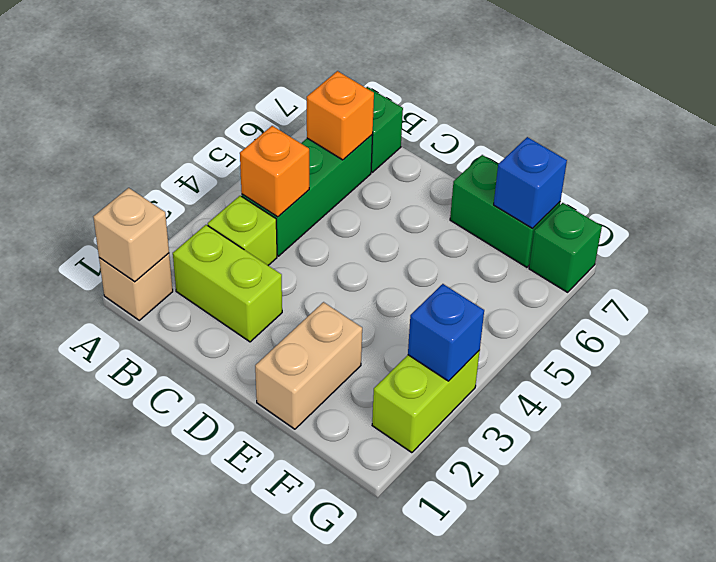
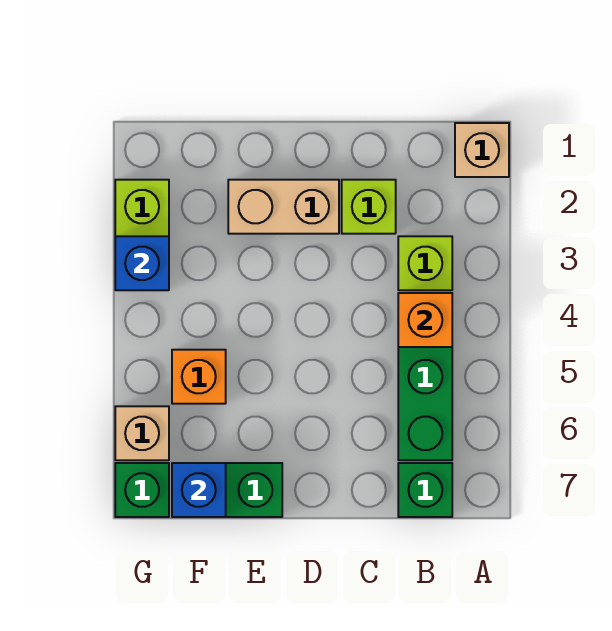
tan brick A1 level 2 -> tan brick G6 level 1
lime brick B2:C2 level 1 -> lime brick C2 level 1
orange brick B6 level 2 -> orange brick F5 level 1
tan brick E1:E2 level 1 -> tan brick D2:E2 level 1

